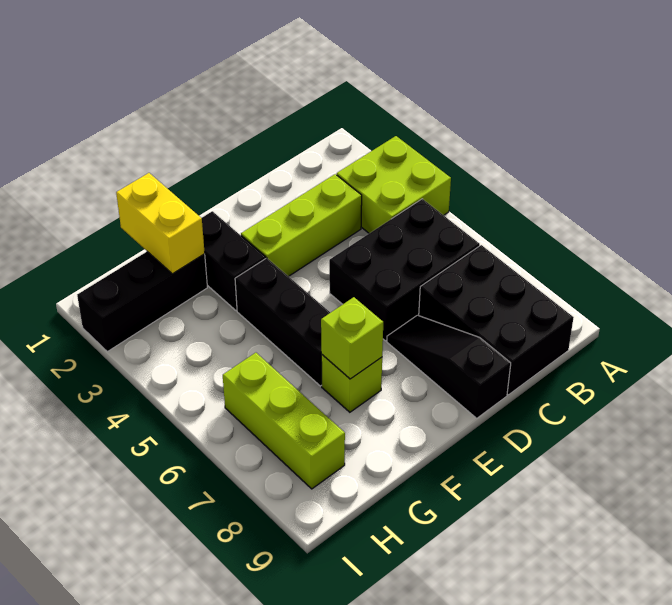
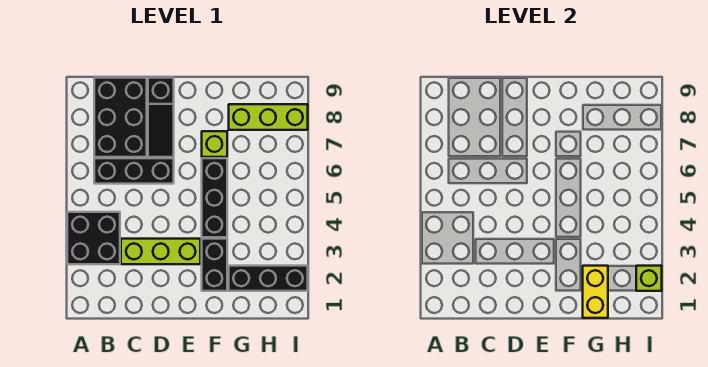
lime brick A3:B4 level 1 -> black brick A3:B4 level 1
black brick B5:D6 level 1 -> black brick B6:D6 level 1
lime brick F7 level 2 -> lime brick I2 level 2
lime brick H6:H8 level 1 -> lime brick G8:I8 level 1

